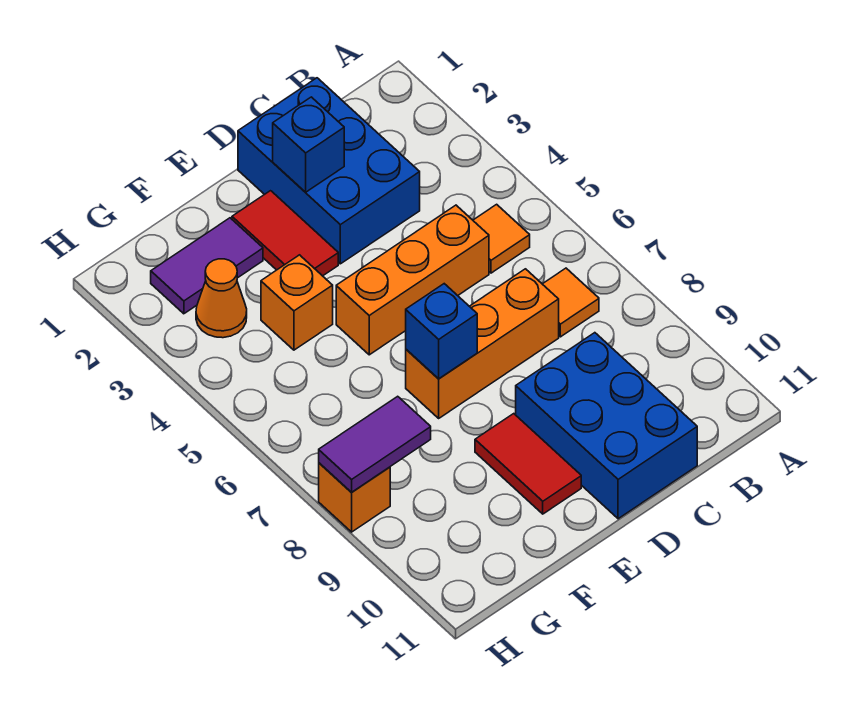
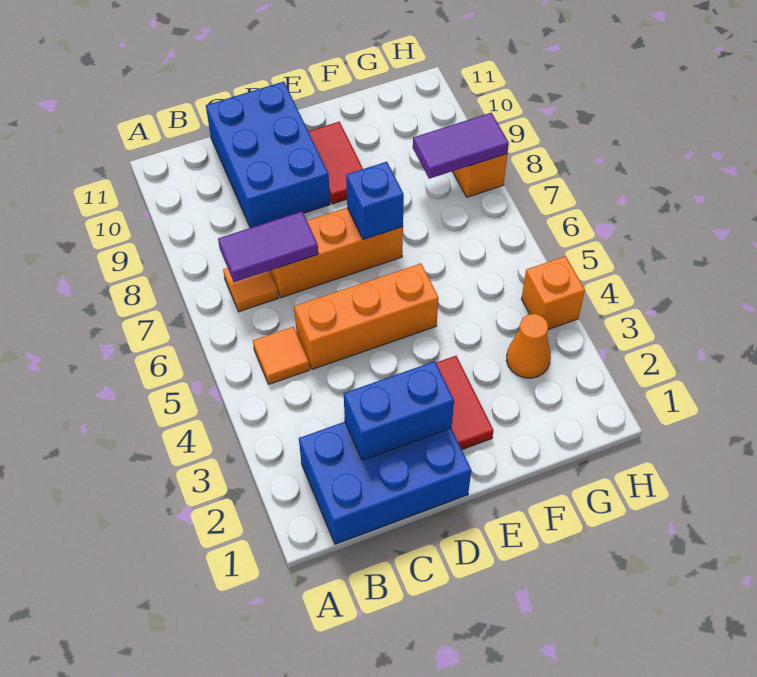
blue brick C1:D3 level 1 -> blue brick B1:D2 level 1
blue brick D2 level 2 -> blue brick C2:D2 level 2
purple tile F2:G2 level 1 -> purple tile B7:C7 level 2
orange brick F4 level 1 -> orange brick H4 level 1

